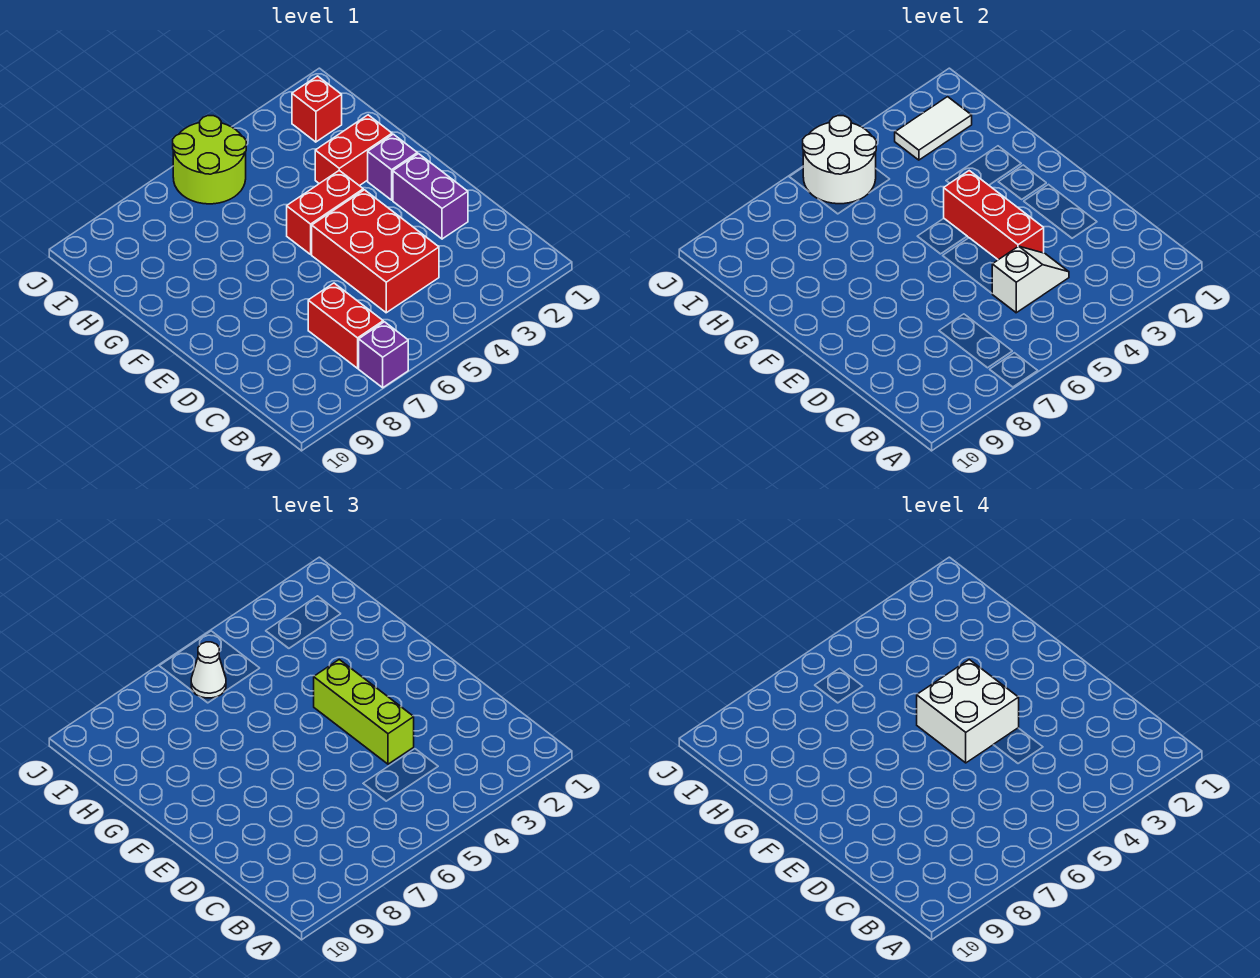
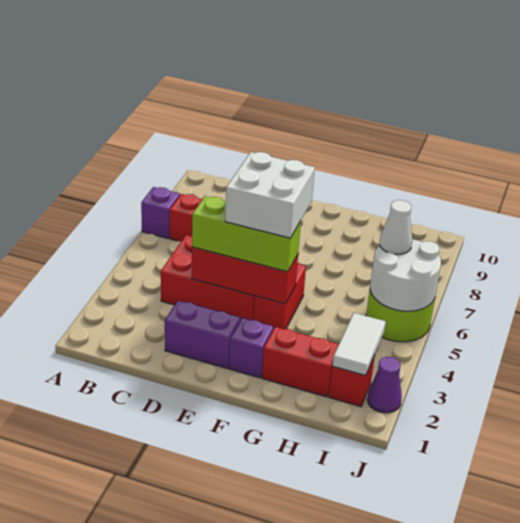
white slope C4:C5 level 2 top 5 -> none
red brick G2:G3 level 1 -> red brick G2:H2 level 1
none -> purple cone J2 level 1

